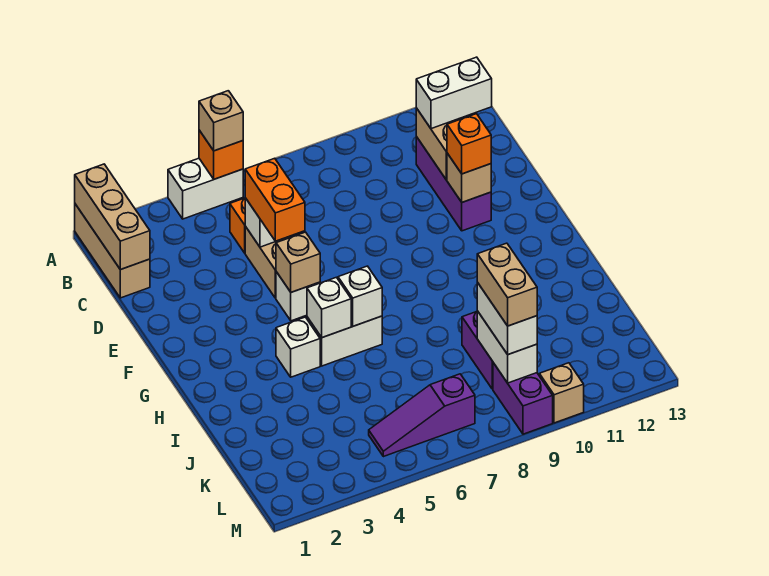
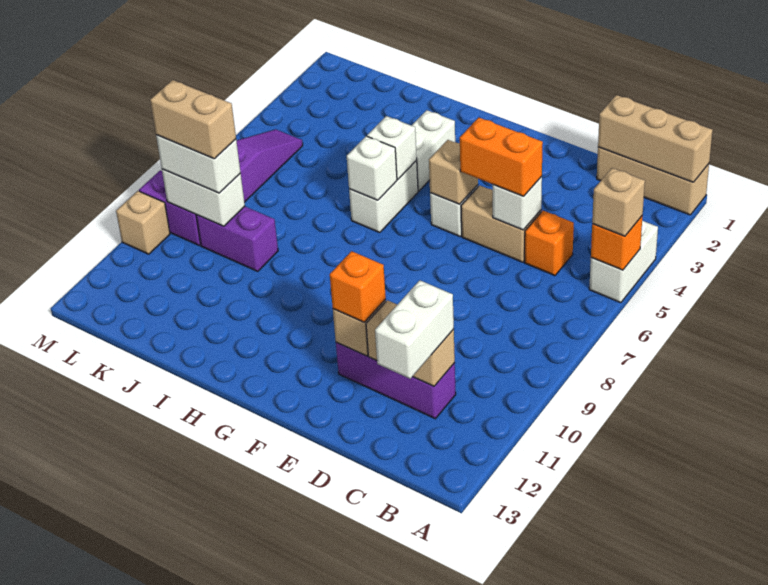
white brick H4 level 1 -> white brick H3:H4 level 1

